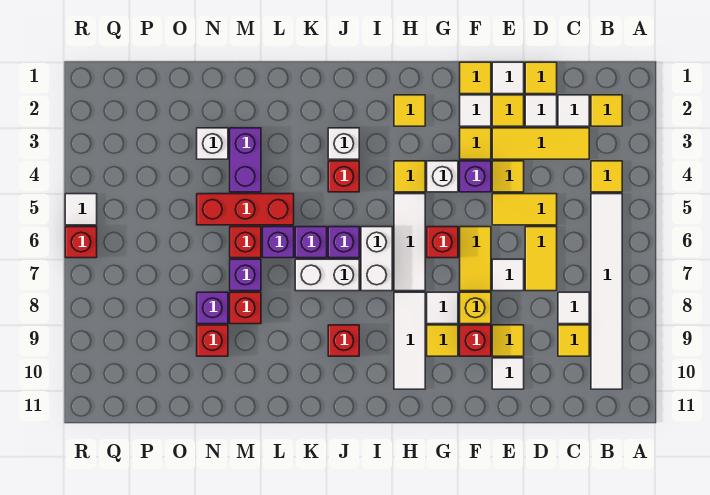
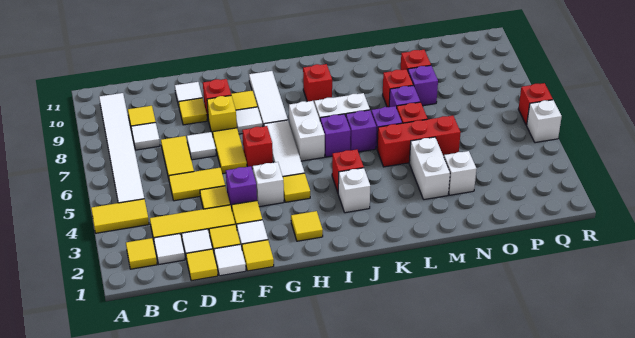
yellow tile B4 level 1 -> yellow tile A4:B4 level 1
purple brick M3:M4 level 1 -> white brick M3:M4 level 1
white tile R5 level 1 -> white brick R5 level 1

